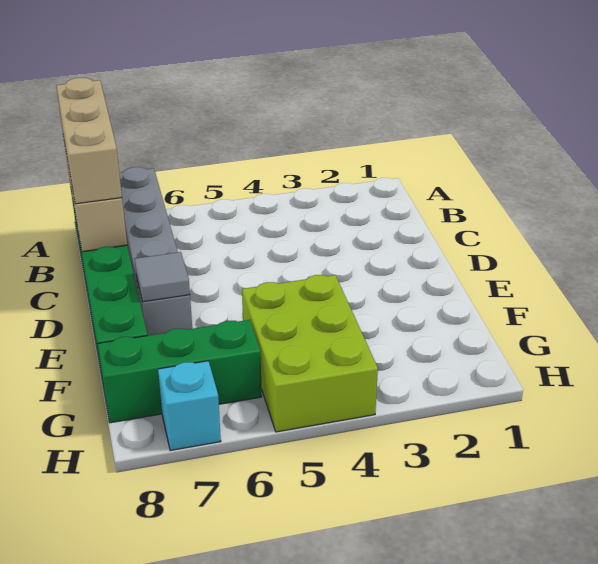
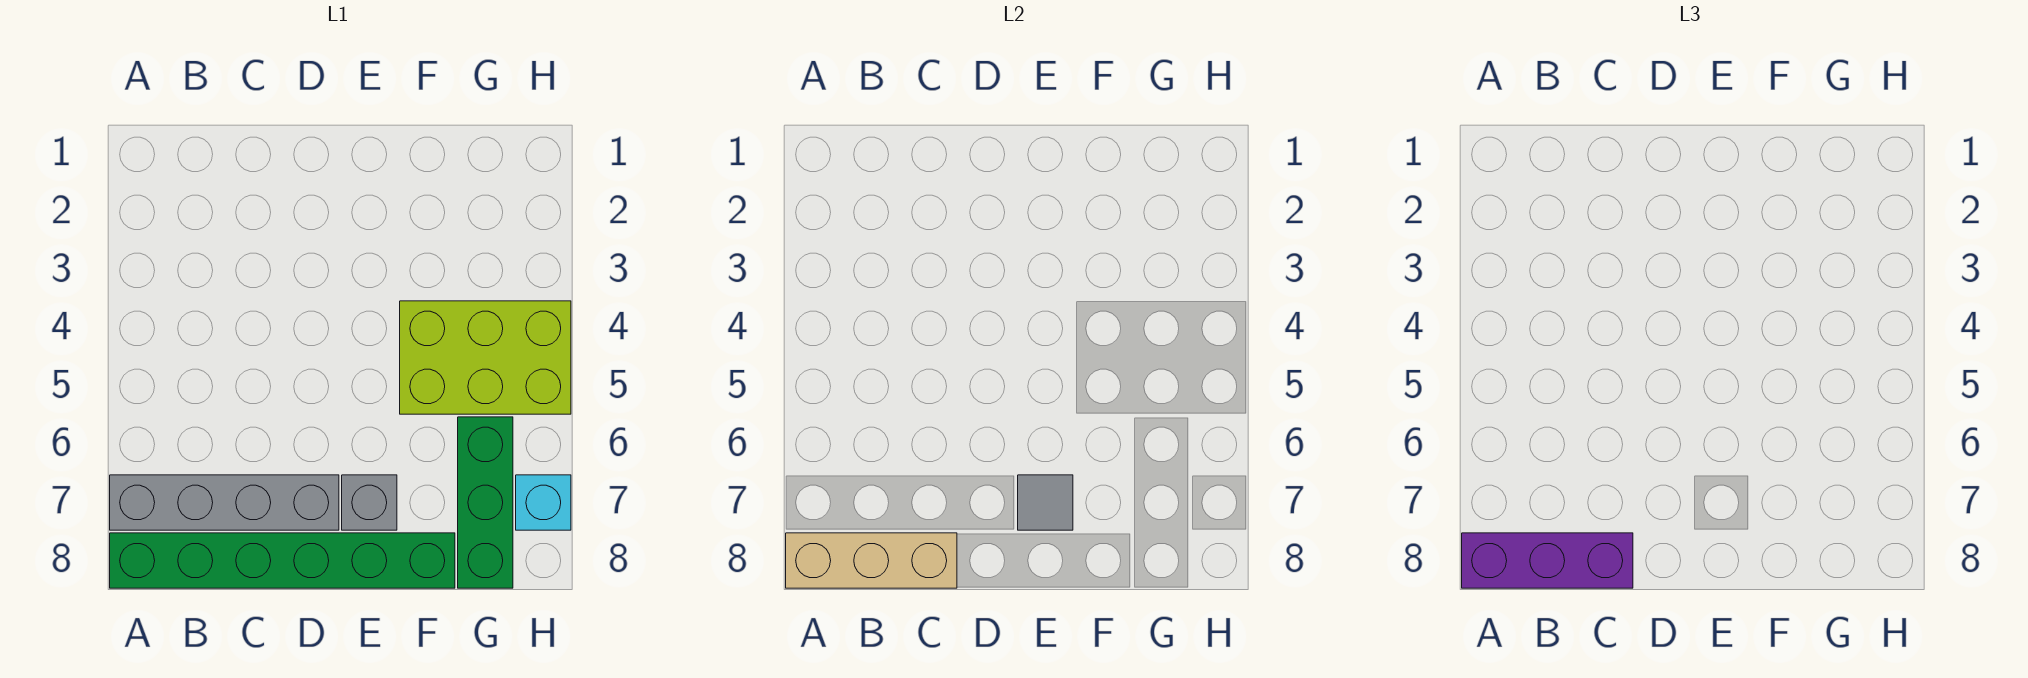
tan brick A8:C8 level 3 -> purple brick A8:C8 level 3

